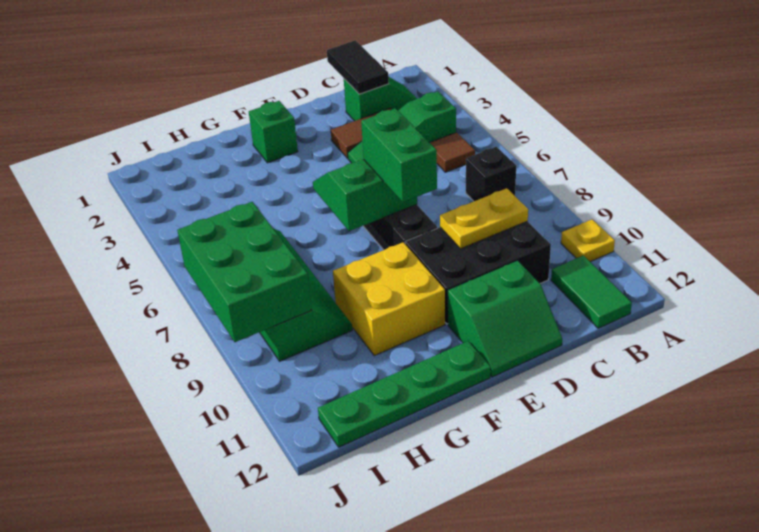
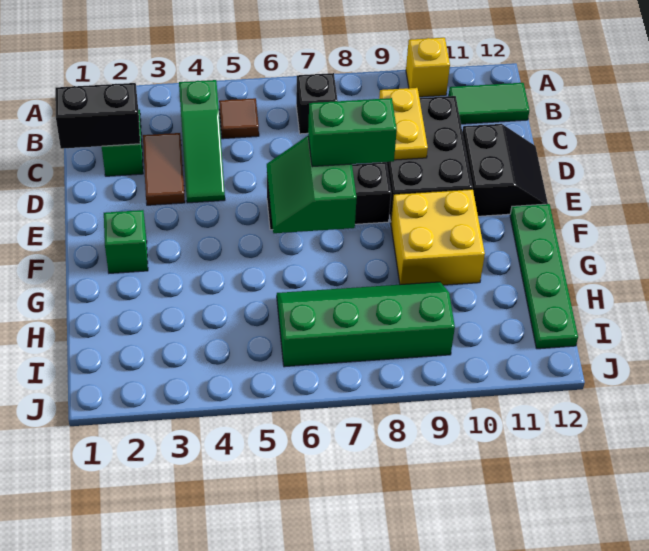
yellow plate A10 level 1 -> yellow brick A10 level 1
black tile C1:C2 level 2 -> black brick C1:C2 level 2
green slope D11:E12 level 1 top 11 -> black slope D11:E12 level 1 top 11
green brick I7:J9 level 2 -> none

